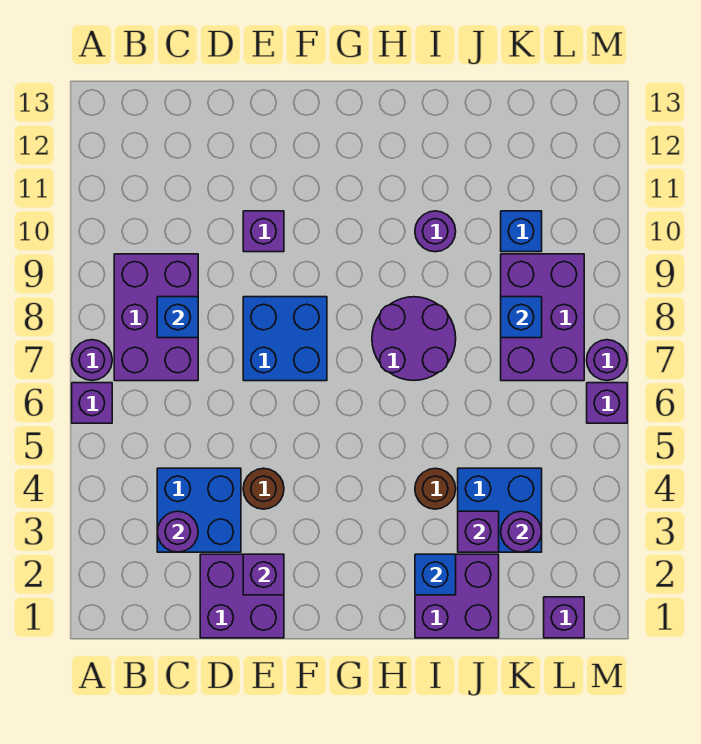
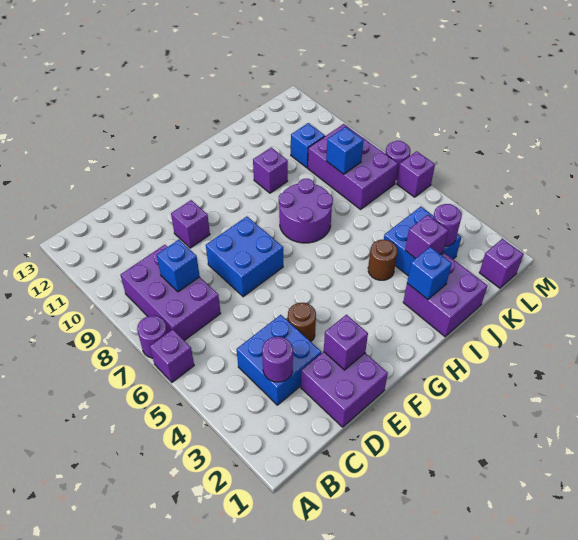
purple round brick I10 level 1 -> purple brick I10 level 1

